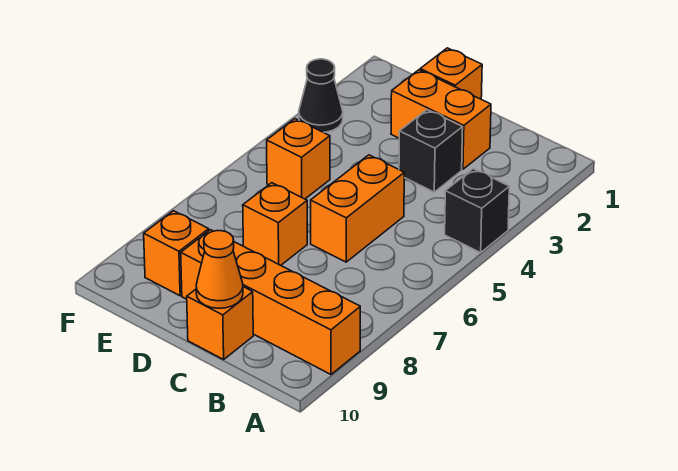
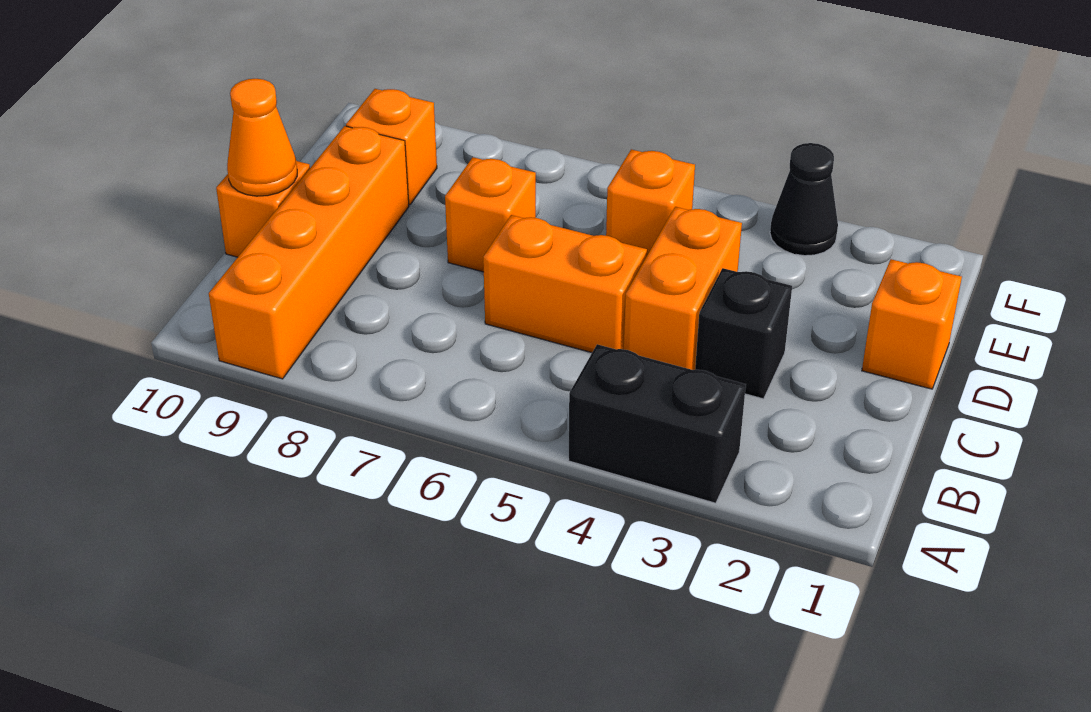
black brick A4 level 1 -> black brick A3:A4 level 1
orange brick C2:D2 level 1 -> orange brick C4:D4 level 1

